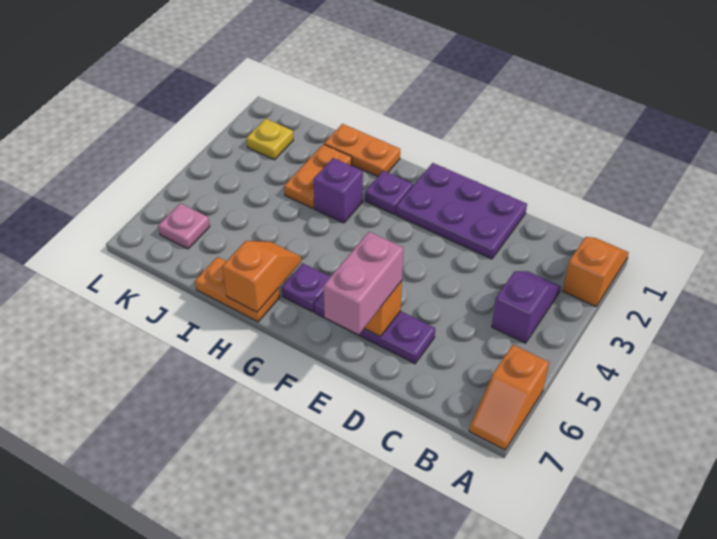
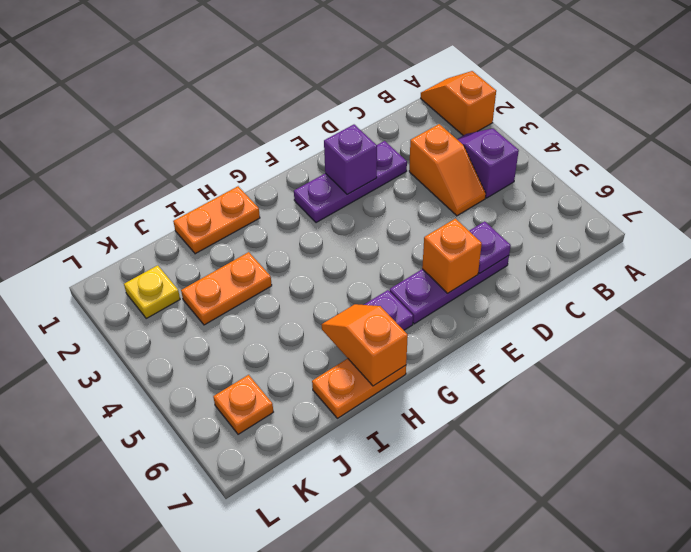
orange slope A6:A7 level 1 top 6 -> orange slope C3:C4 level 1 top 3
purple plate D1:F2 level 1 -> purple plate D2:F2 level 1
pink brick E6:E7 level 3 -> none
purple plate G2 level 1 -> purple plate D6 level 2
purple brick H3 level 1 -> purple brick E2 level 2
orange plate I2:I3 level 1 -> orange plate I3:J3 level 1
pink plate K6 level 1 -> orange plate K6 level 1

